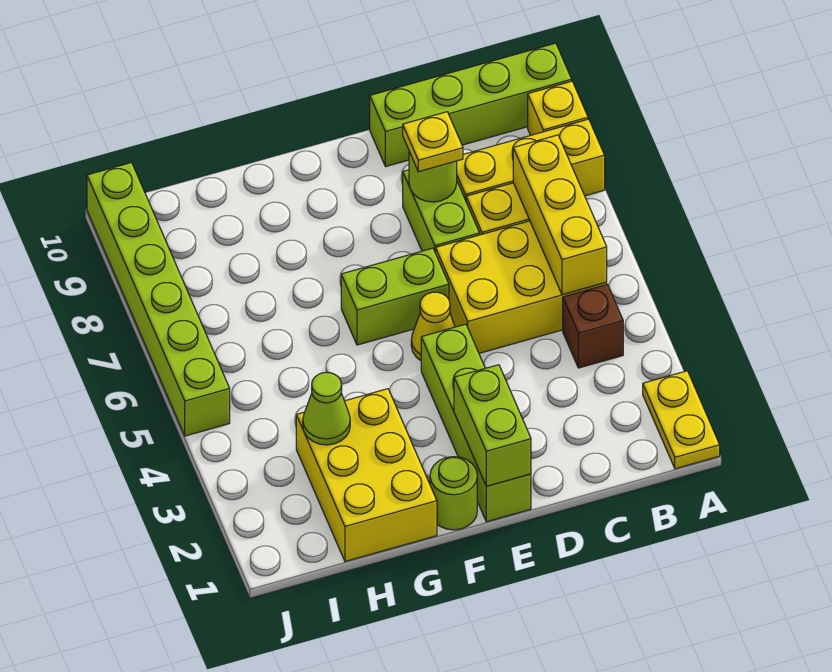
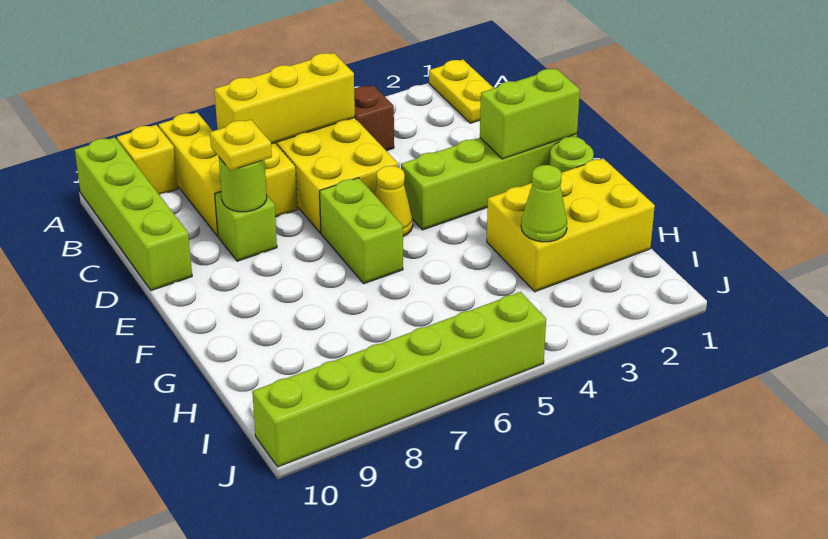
yellow plate A1:A2 level 1 -> yellow plate A1:B1 level 1
lime brick D7:D8 level 1 -> lime brick D8 level 1

